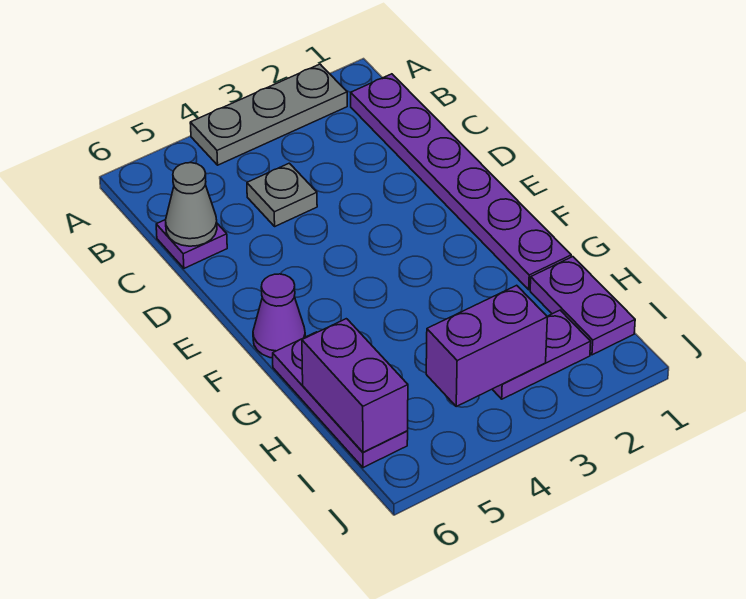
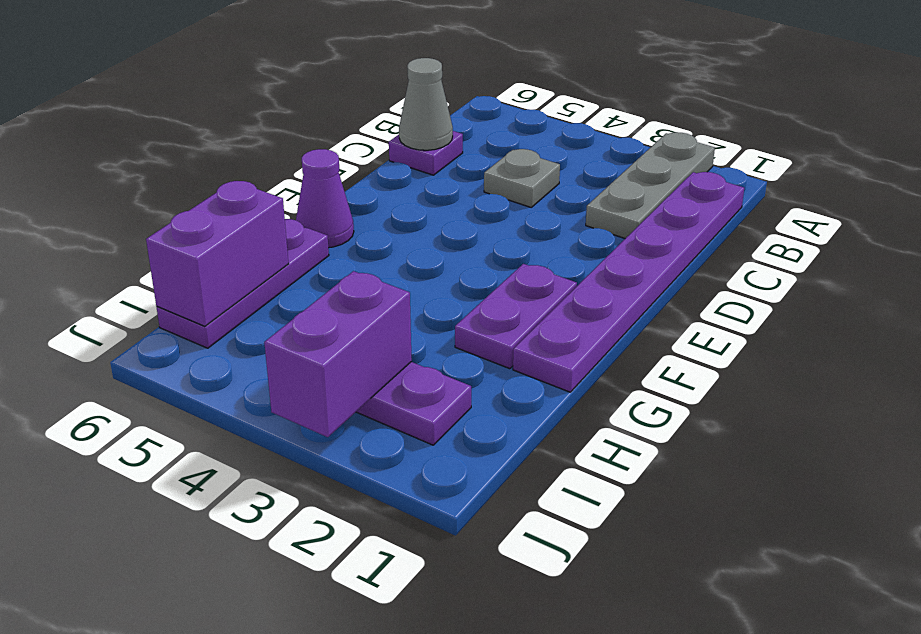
grey plate A2:A4 level 1 -> grey plate A2:C2 level 1
purple plate H1:I1 level 1 -> purple plate F2:G2 level 1
purple brick I3:I4 level 2 -> purple brick I3:J3 level 2

